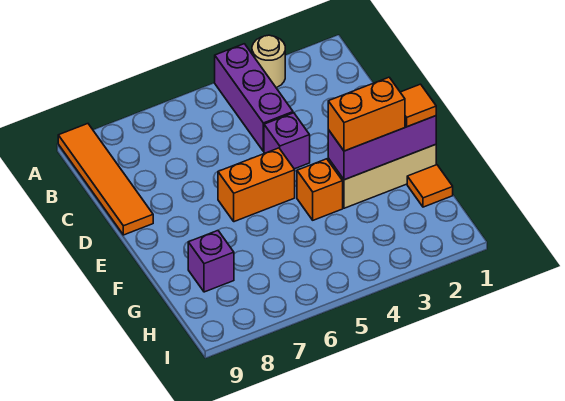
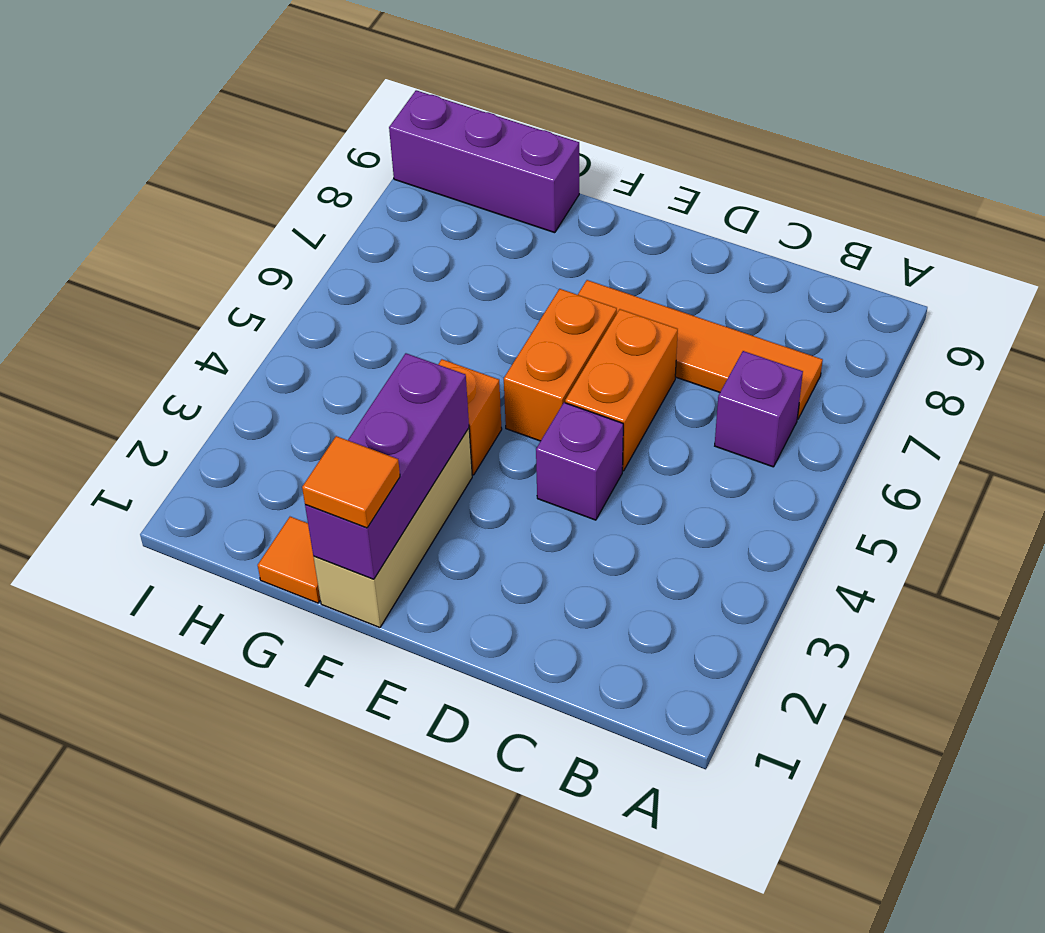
tan round brick A3 level 1 -> none
purple brick A4:C4 level 1 -> purple brick G9:I9 level 1
orange tile A9:D9 level 1 -> orange tile B7:E7 level 1
orange brick F2:F3 level 3 -> orange brick D5:D6 level 1
purple brick G8 level 1 -> purple brick B6 level 1

